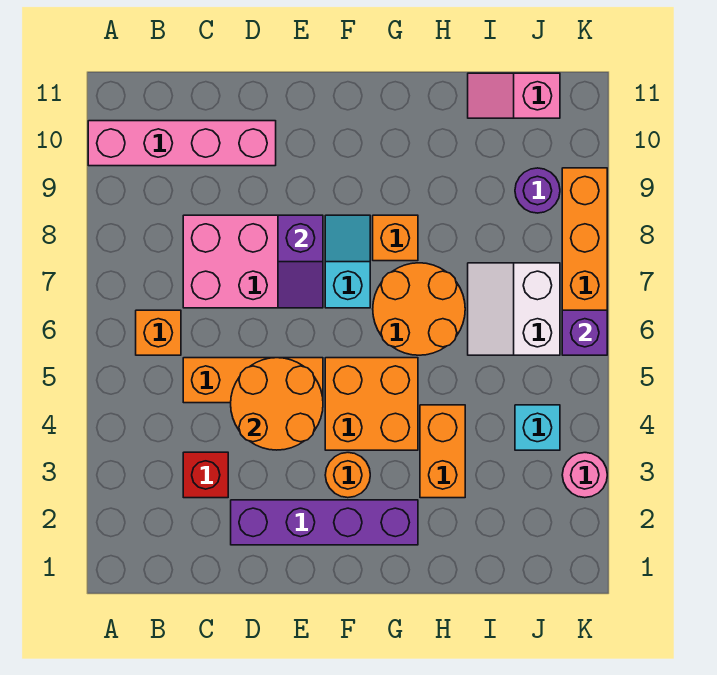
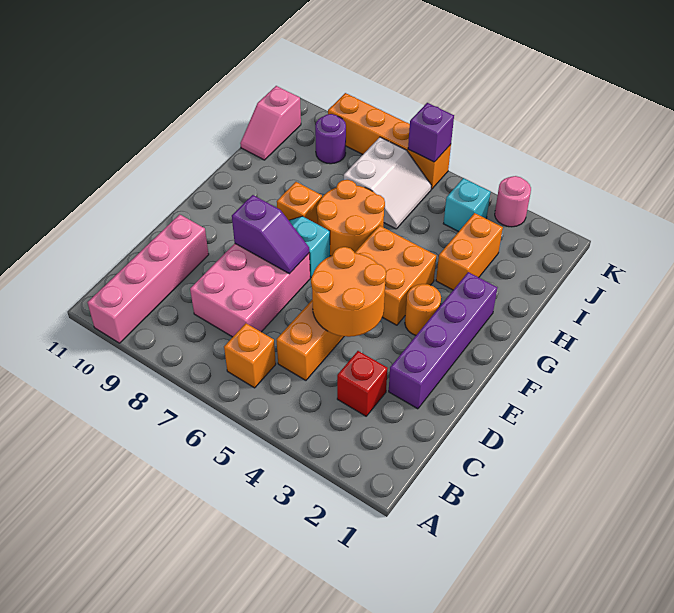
orange brick H3:H4 level 1 -> orange brick H3:I3 level 1
white slope I6:J7 level 1 top J -> white slope I6:J7 level 1 top 7

